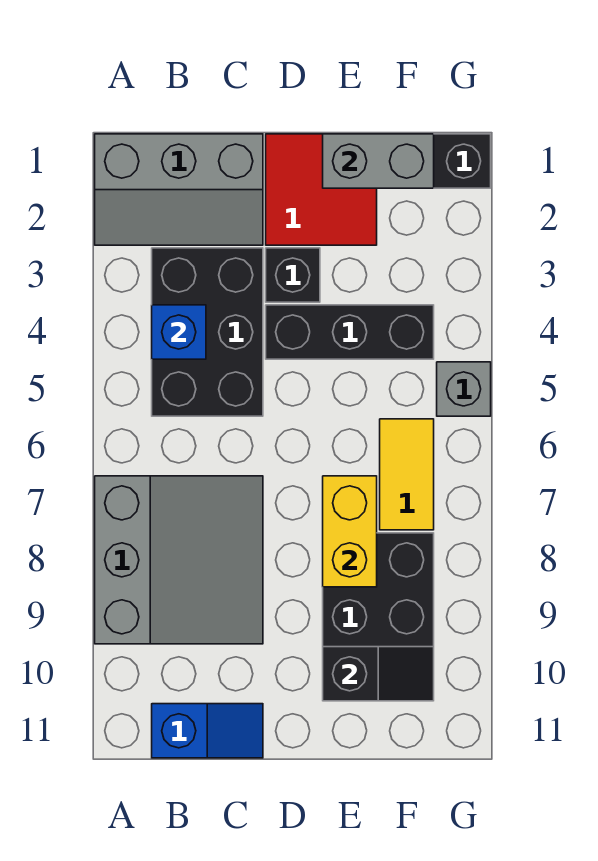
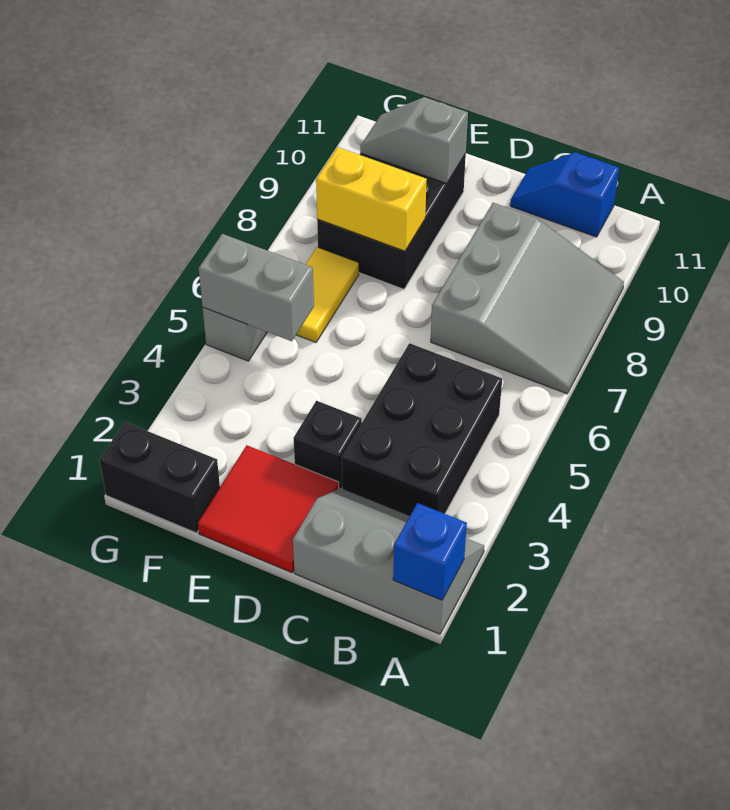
grey slope A7:C9 level 1 top A -> grey slope A7:C9 level 1 top C
blue brick B4 level 2 -> blue brick A1 level 2
black brick D4:F4 level 1 -> none
grey brick E1:F1 level 2 -> grey brick F5:G5 level 2
yellow brick E7:E8 level 2 -> yellow brick E8:F8 level 2
black slope E10:F10 level 2 top E -> grey slope E10:F10 level 2 top E

